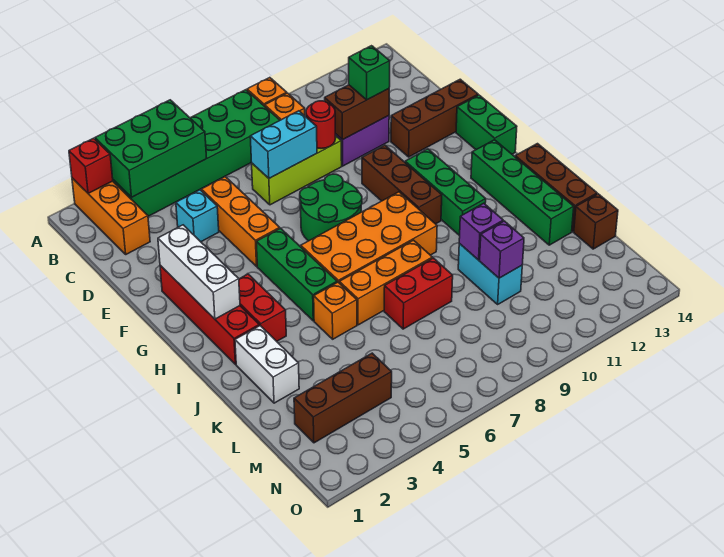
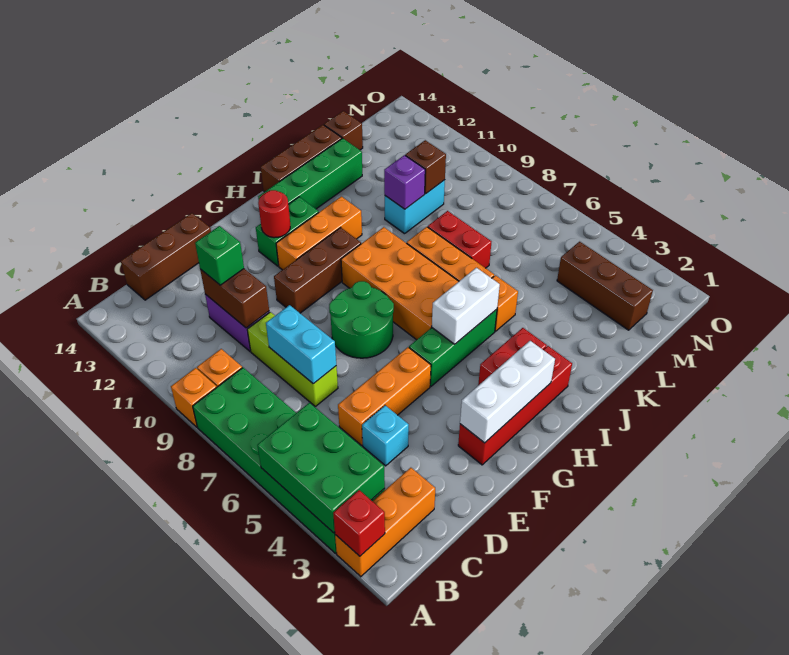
red round brick D9 level 2 -> red round brick G12 level 2
brown brick E12:E14 level 1 -> brown brick C14:E14 level 1
green brick F14:G14 level 1 -> green brick G12:H12 level 1
green brick G11:I11 level 1 -> orange brick G11:I11 level 1
white brick J2:K2 level 1 -> white brick H5:I5 level 2
purple brick L10 level 2 -> brown brick L10 level 2

